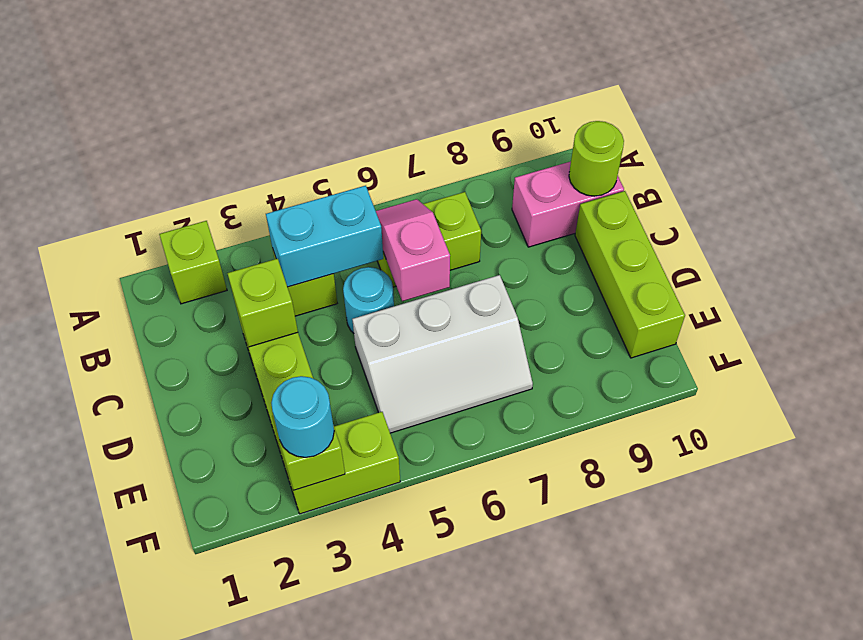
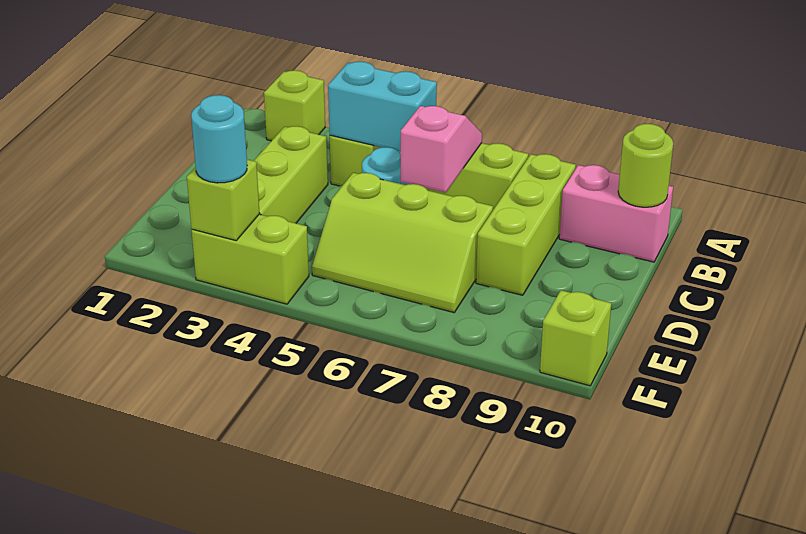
lime brick C3 level 2 -> lime brick F10 level 1
lime brick C10:E10 level 1 -> lime brick B8:D8 level 1
white slope D5:E7 level 1 top D -> lime slope D5:E7 level 1 top D

